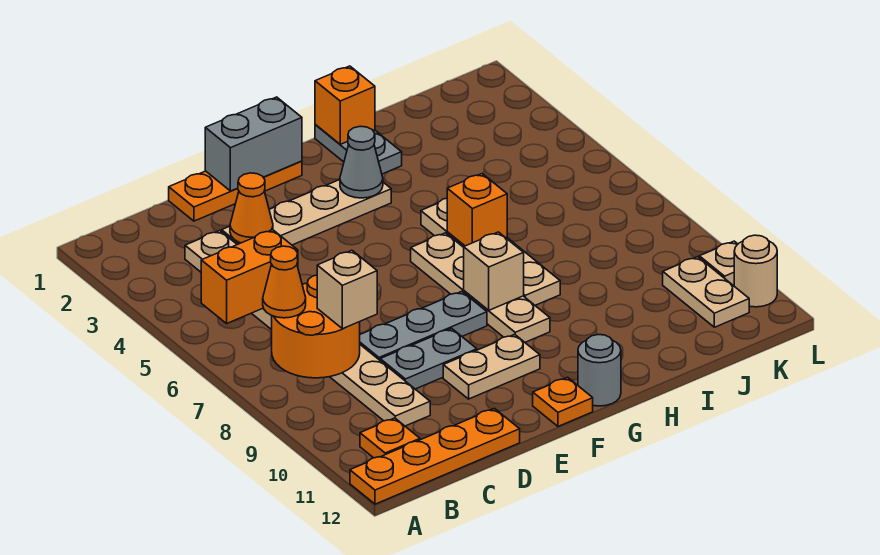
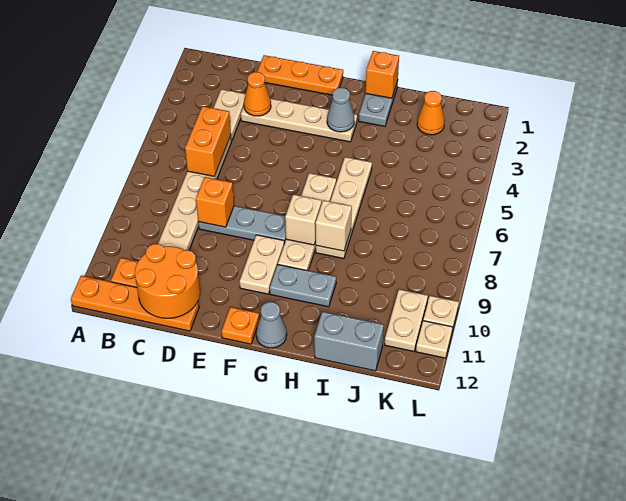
orange brick B5:C5 level 2 -> orange brick C5:C6 level 2
orange round brick B7:C8 level 2 -> orange round brick C11:D12 level 2
orange cone B7 level 3 -> orange cone J2 level 1
tan brick C8 level 3 -> tan brick H8 level 2
grey plate D9:E9 level 1 -> grey plate G10:H10 level 1
grey brick E1:F1 level 2 -> grey brick I12:J12 level 1
tan plate E10:F10 level 1 -> tan plate F9:F10 level 1
grey round brick G12 level 1 -> grey cone G12 level 1
orange brick H6 level 2 -> orange brick D8 level 2
tan round brick L11 level 1 -> tan plate L11 level 1

